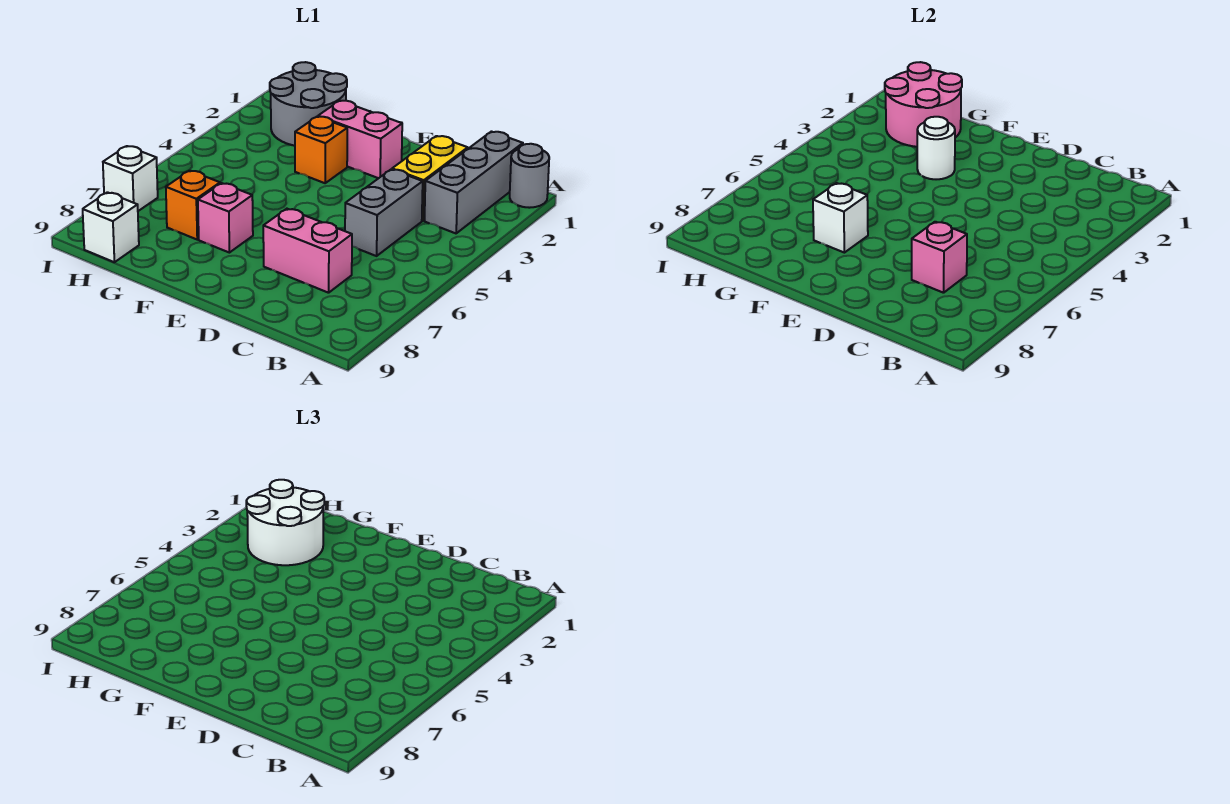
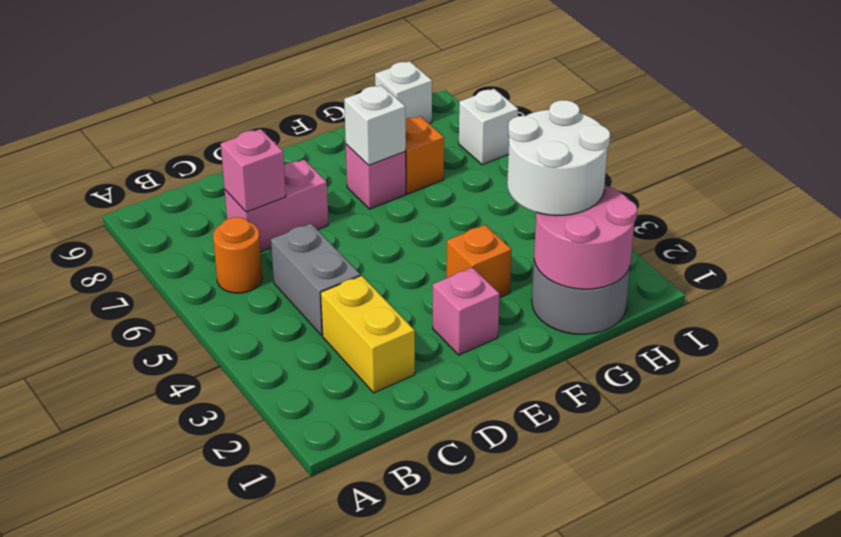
grey round brick A1 level 1 -> none
grey brick B1:B3 level 1 -> none
none -> orange round brick B6 level 1
pink brick E2:F2 level 1 -> pink brick E2 level 1
white round brick F3 level 2 -> none

